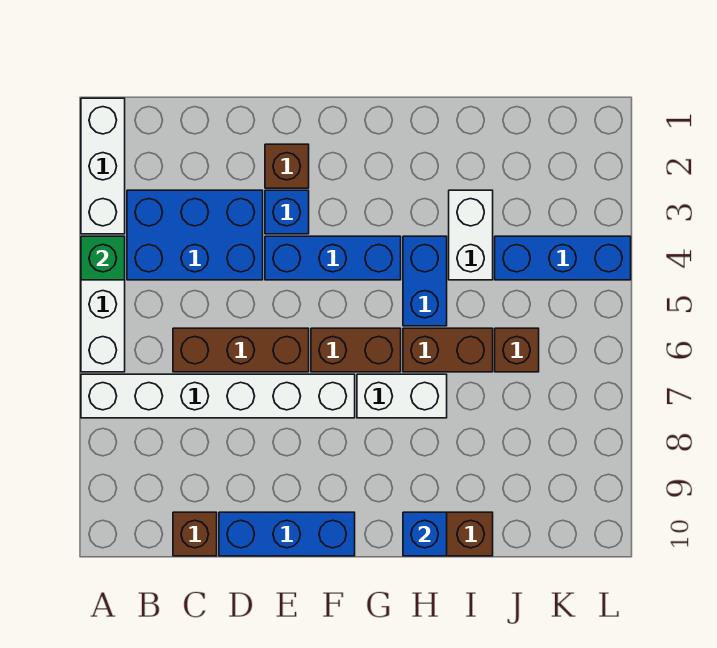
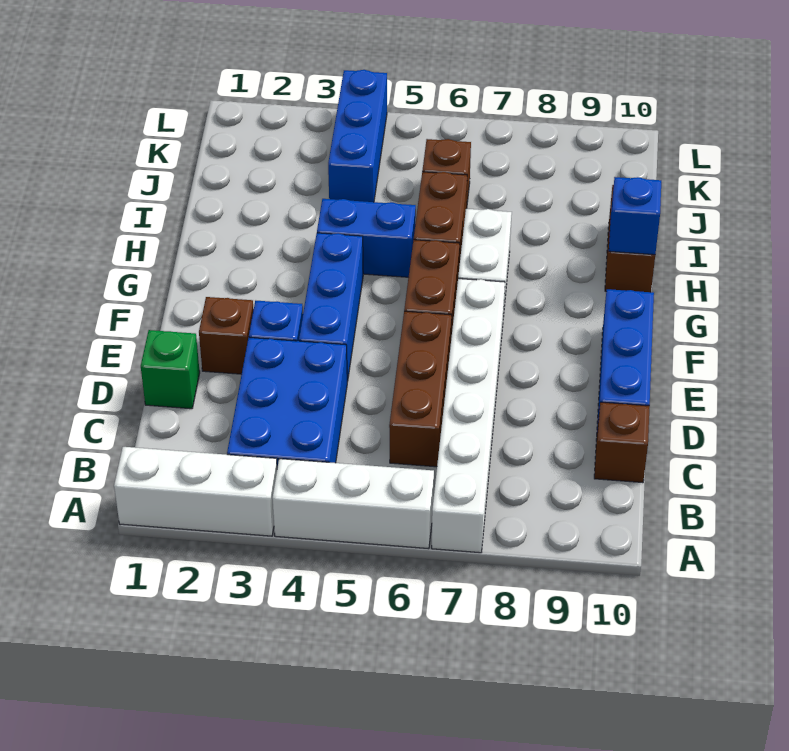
green brick A4 level 2 -> green brick D1 level 1
white brick I3:I4 level 1 -> none

